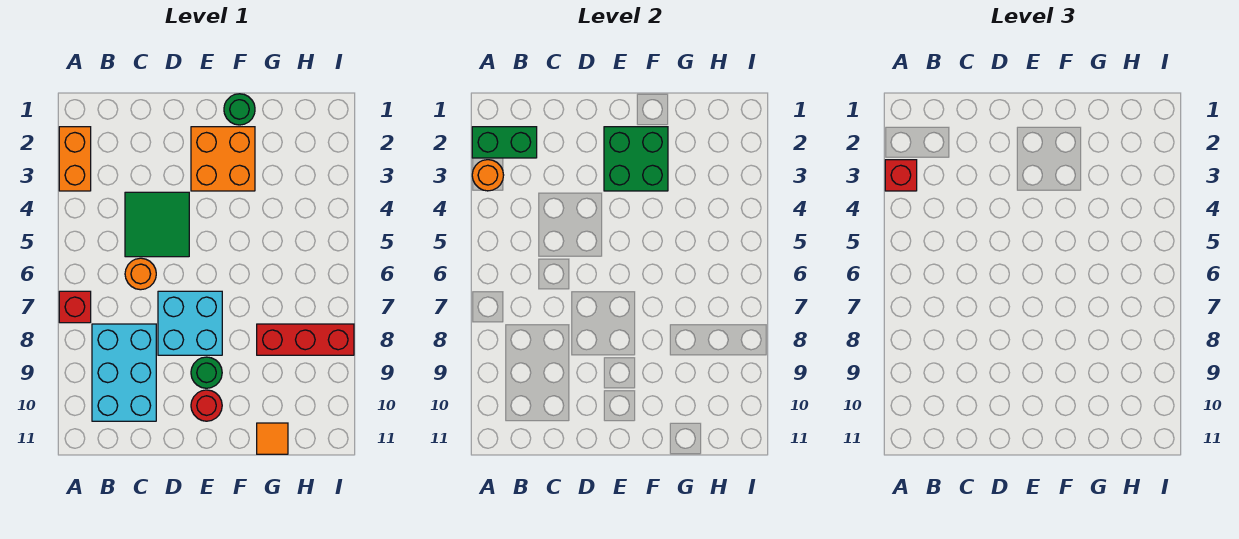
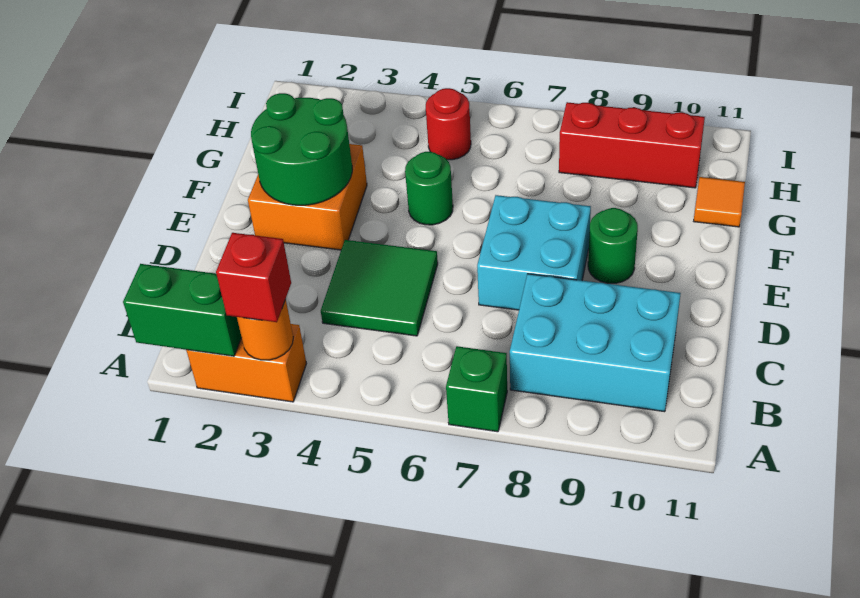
green brick A2:B2 level 2 -> green brick A1:A2 level 2
red brick A7 level 1 -> green brick A7 level 1
orange round brick C6 level 1 -> none
green brick E2:F3 level 2 -> green round brick E2:F3 level 2
red round brick E10 level 1 -> red round brick H5 level 1
green round brick F1 level 1 -> green round brick F5 level 1
red brick G8:I8 level 1 -> red brick H8:H10 level 1

